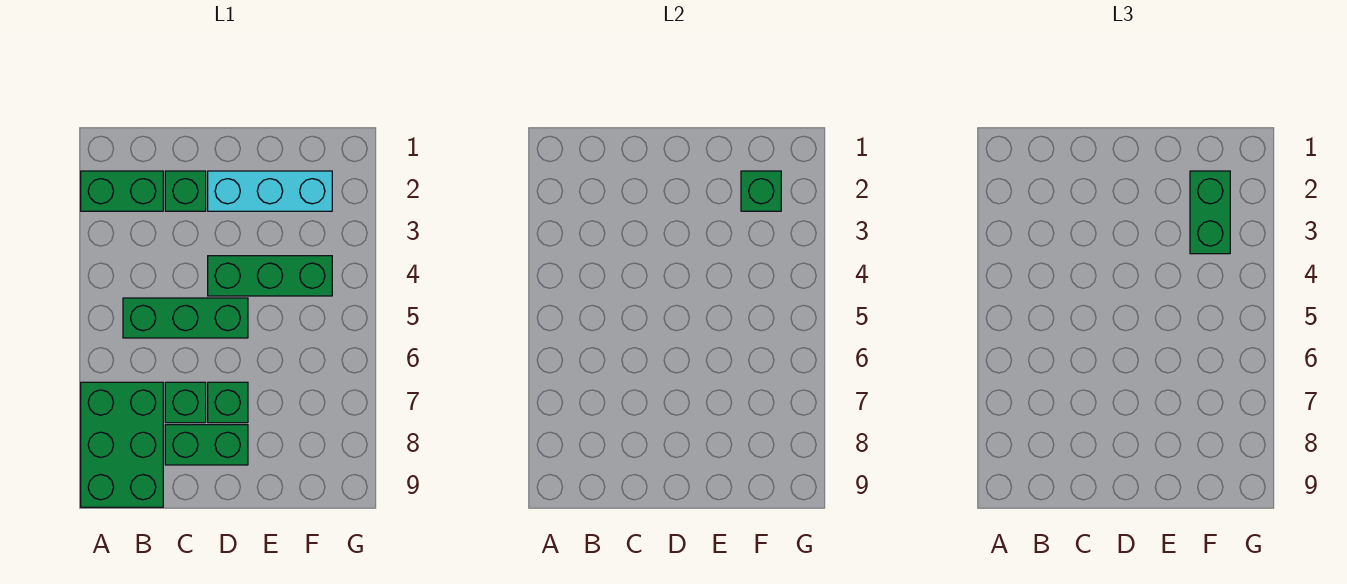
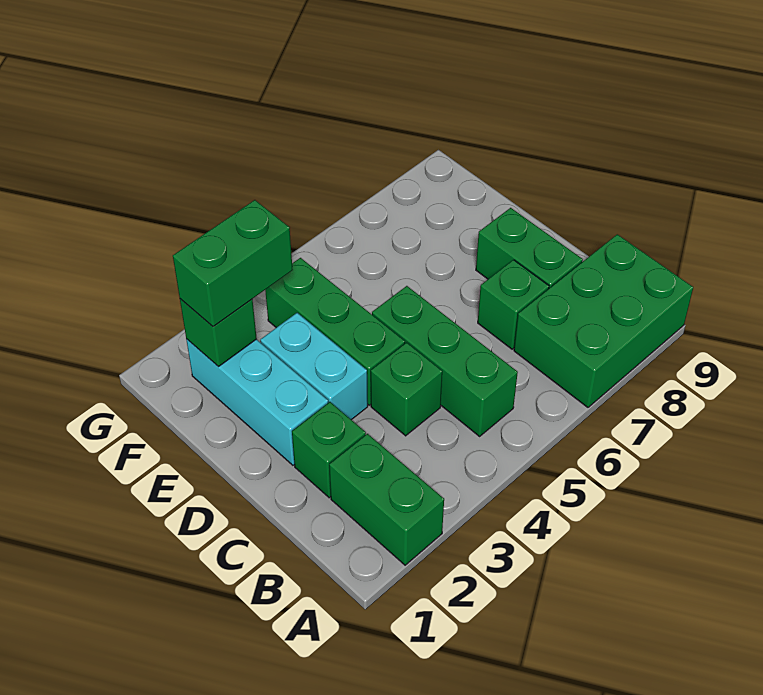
none -> cyan brick D3:E3 level 1
green brick D7 level 1 -> green brick C4 level 1

